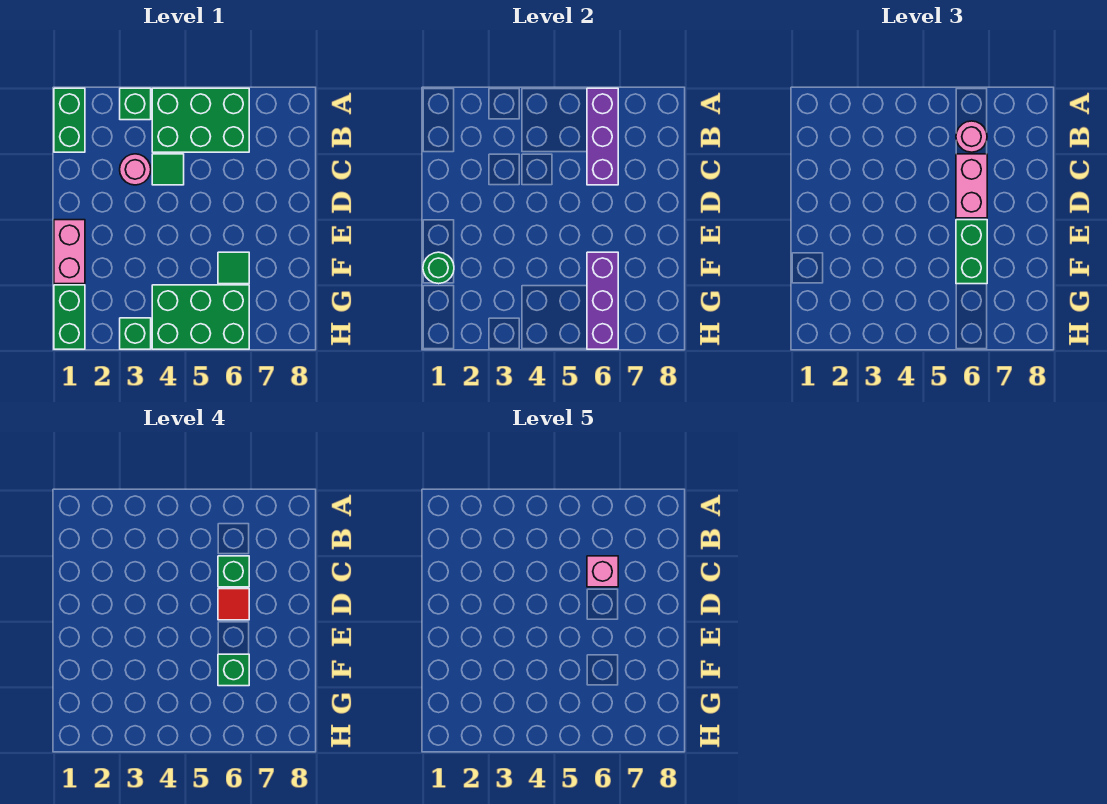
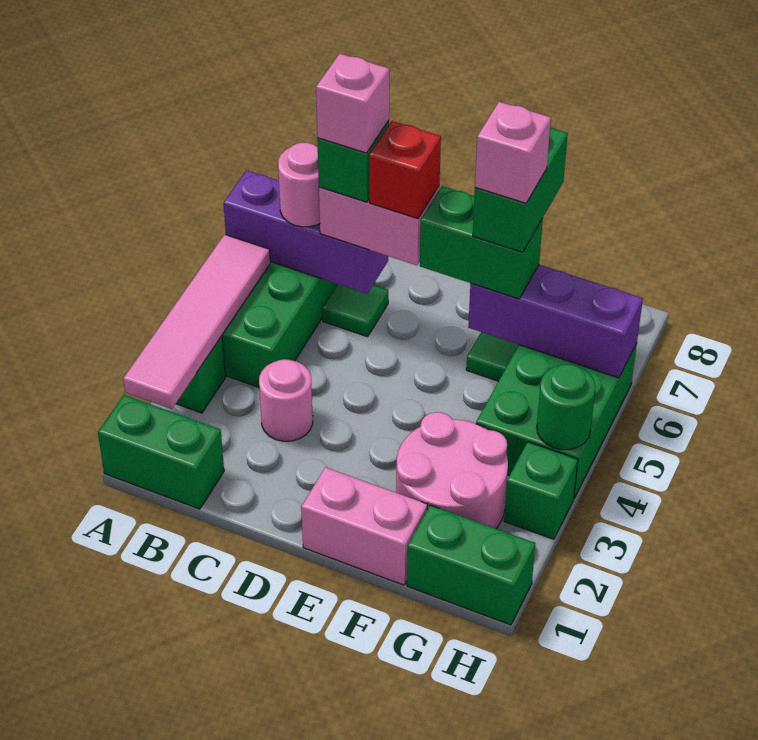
none -> pink tile A2:A5 level 2
green tile C4 level 1 -> green tile C6 level 1
red tile D6 level 4 -> red brick D6 level 4
green round brick F1 level 2 -> green round brick H4 level 2
none -> pink round brick F2:G3 level 1
green brick F6 level 4 -> green brick F6:F7 level 4
none -> pink brick F6 level 5

